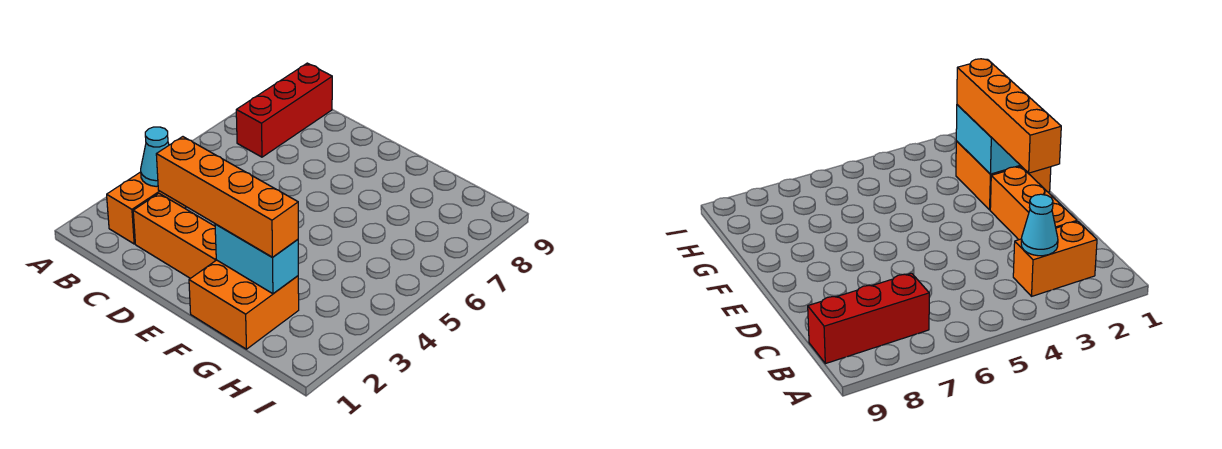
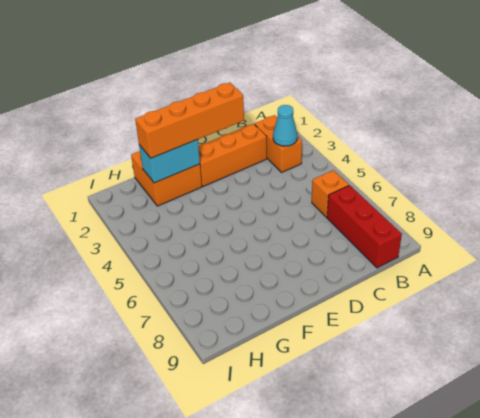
none -> orange brick B6 level 1

